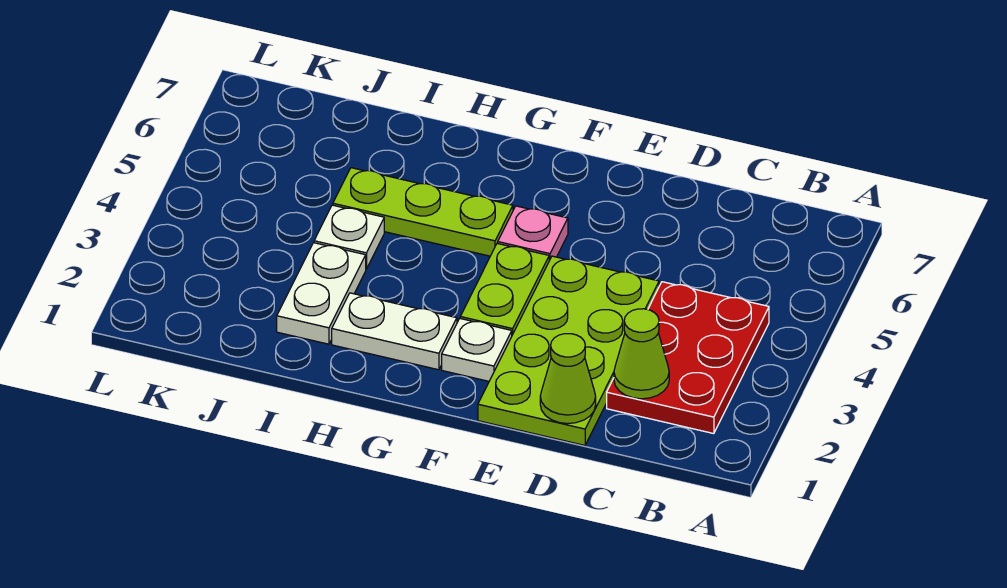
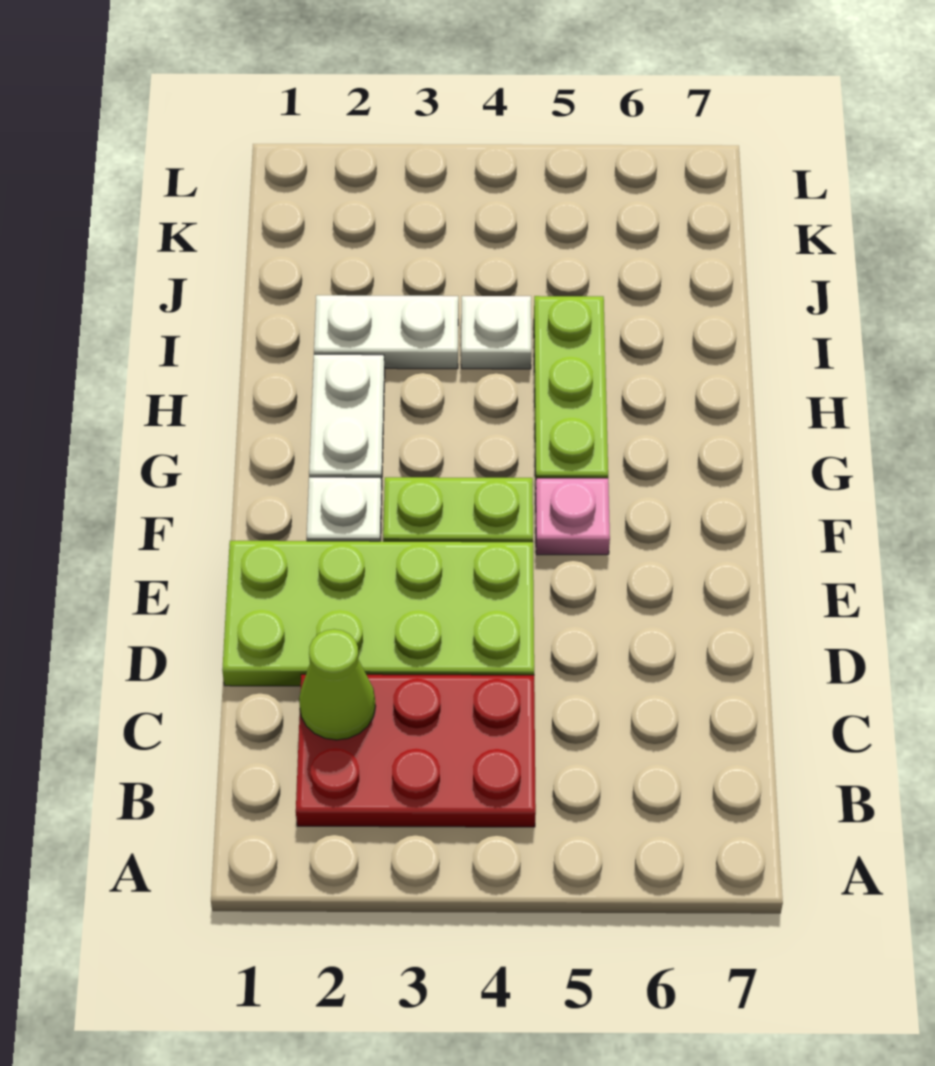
lime cone D1 level 2 -> none

